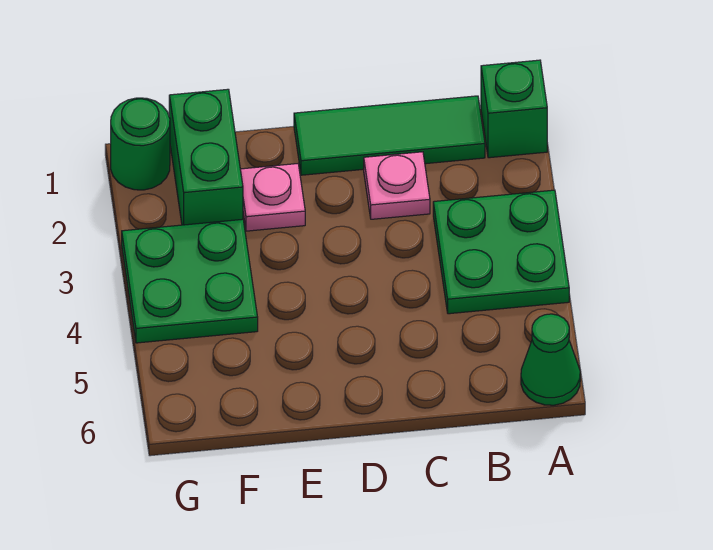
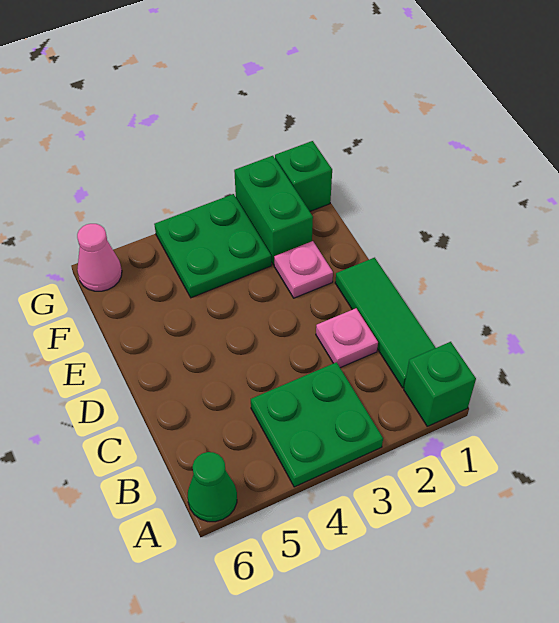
green brick F1:F2 level 1 -> green brick F2:G2 level 1
green round brick G1 level 1 -> green brick G1 level 1
none -> pink cone G6 level 1

